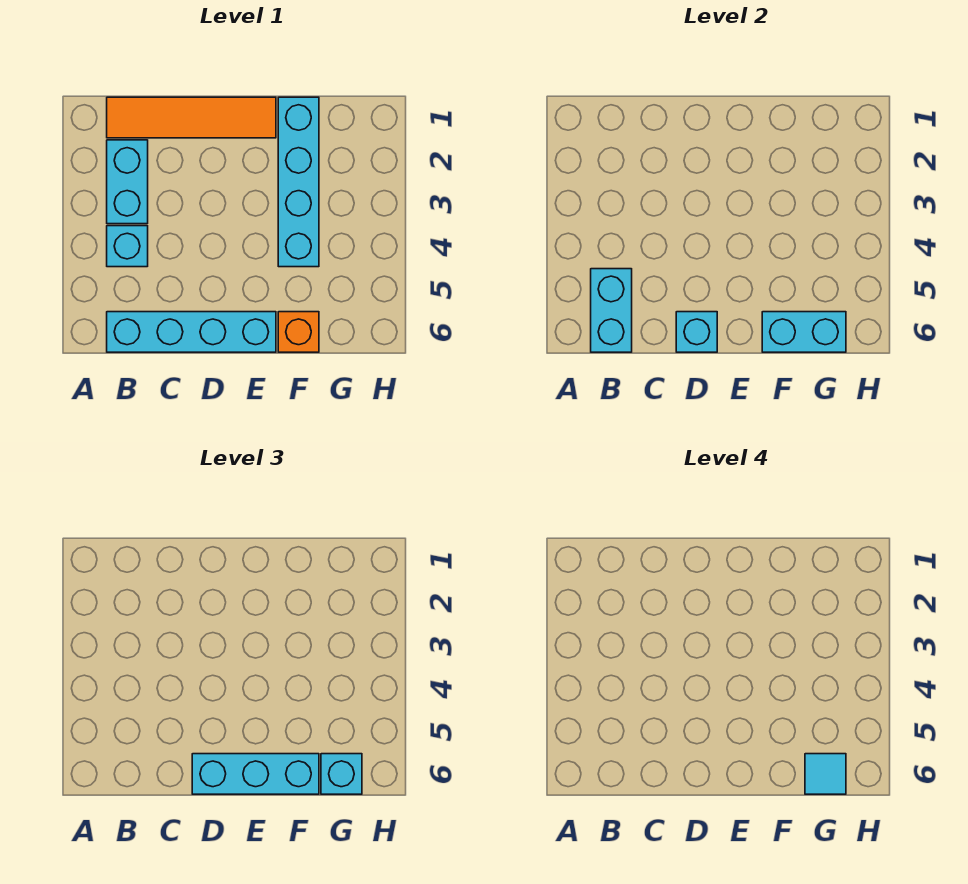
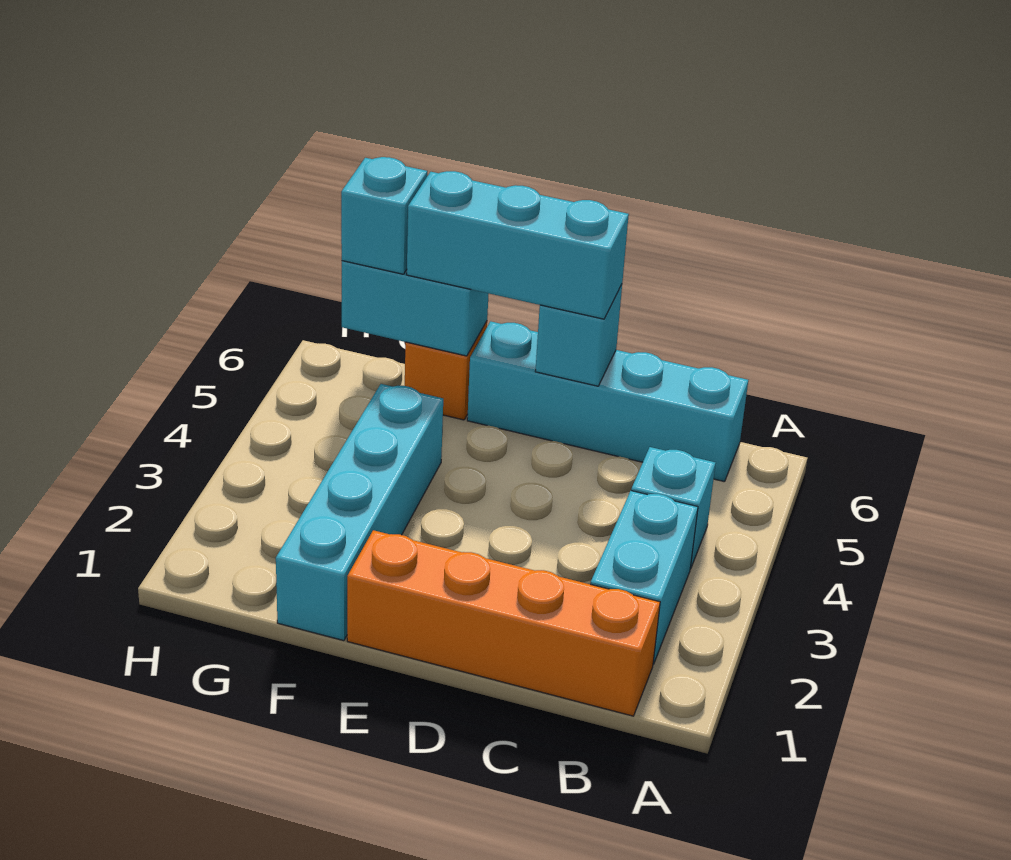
orange tile B1:E1 level 1 -> orange brick B1:E1 level 1
cyan brick B5:B6 level 2 -> none
cyan tile G6 level 4 -> none

